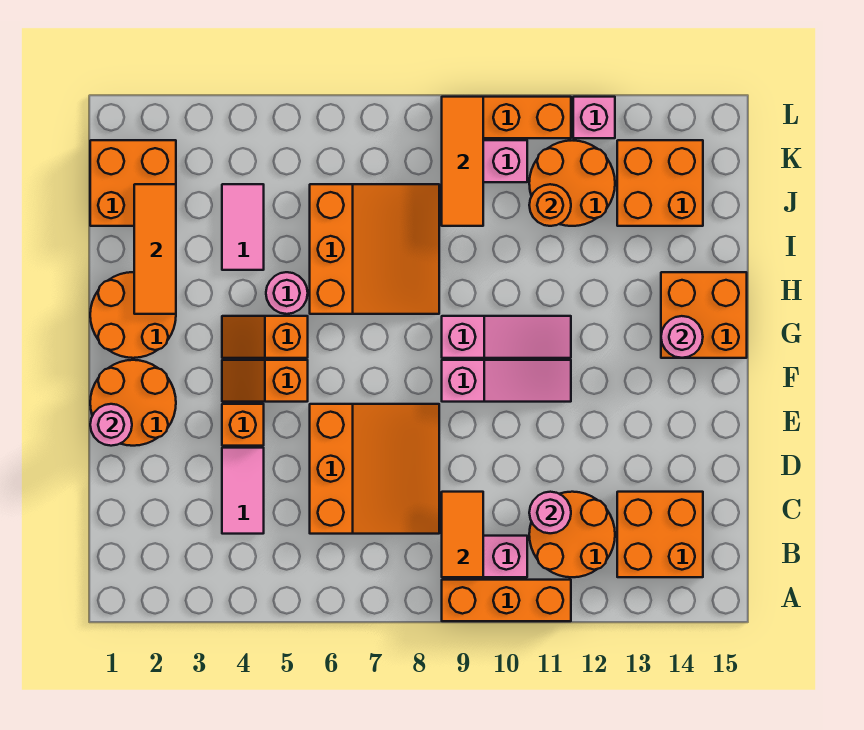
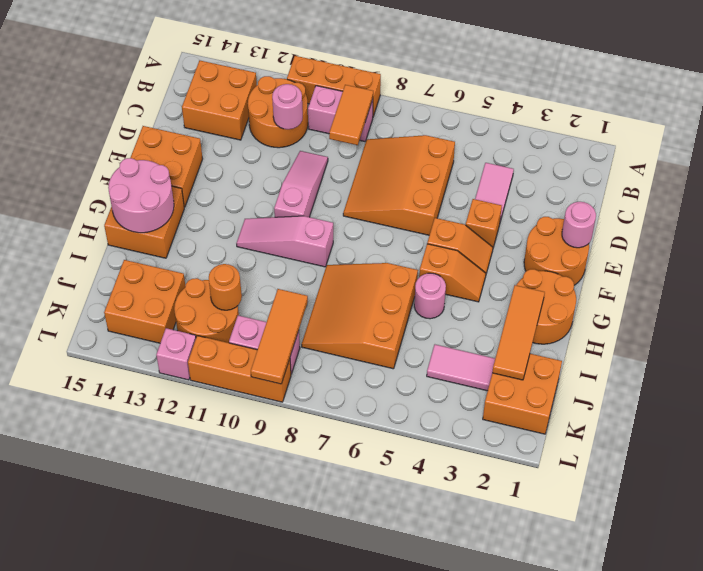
none -> orange brick E14:F15 level 1
pink slope F9:F11 level 1 top 9 -> pink slope D10:F10 level 1 top F
pink round brick G14 level 2 -> pink round brick G14:H15 level 2
pink tile I4:J4 level 1 -> pink tile J3:J4 level 1

